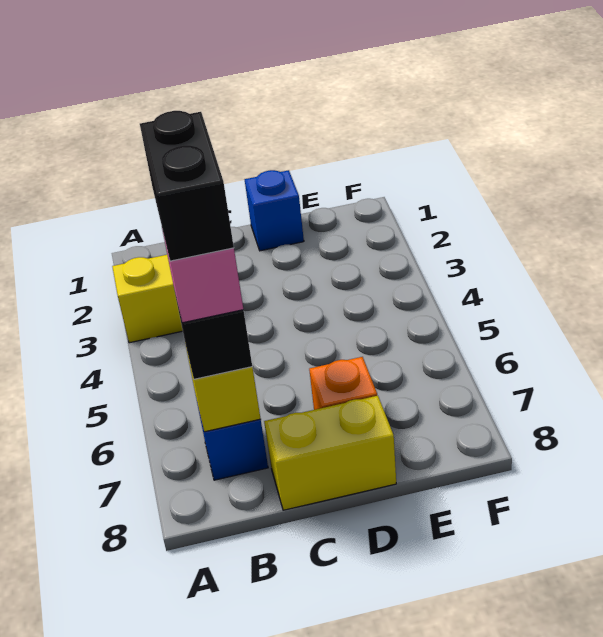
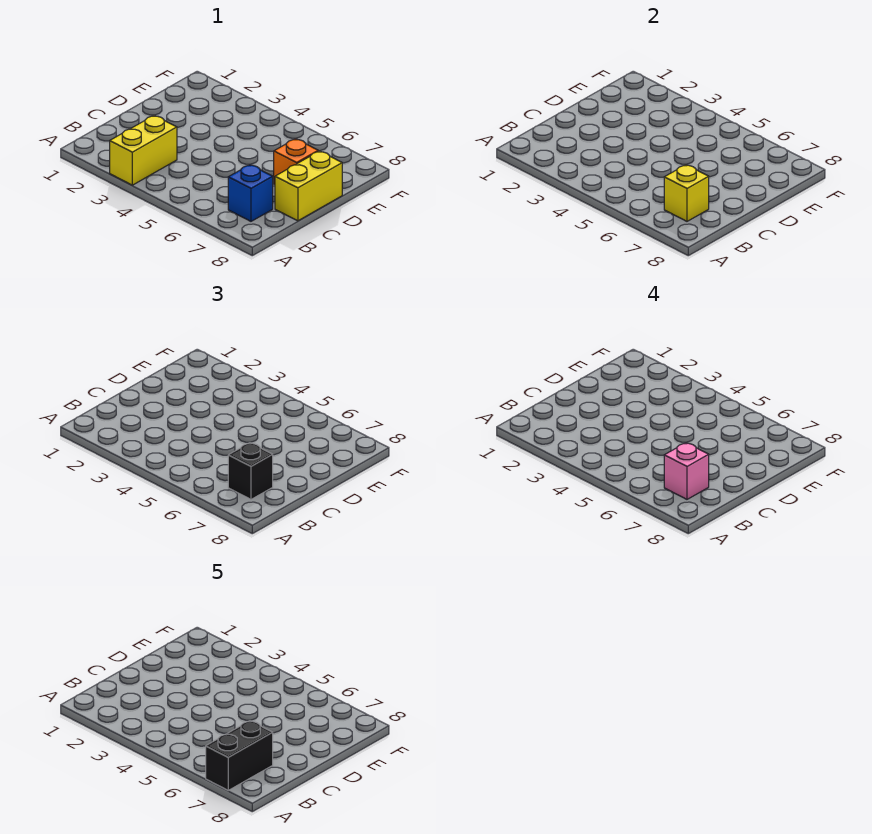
black brick B6:B7 level 5 -> black brick A7:B7 level 5
blue brick D1 level 1 -> none

